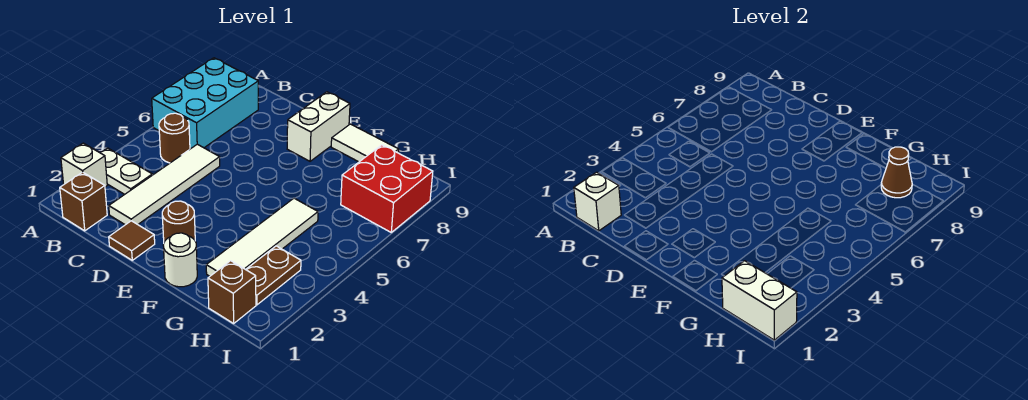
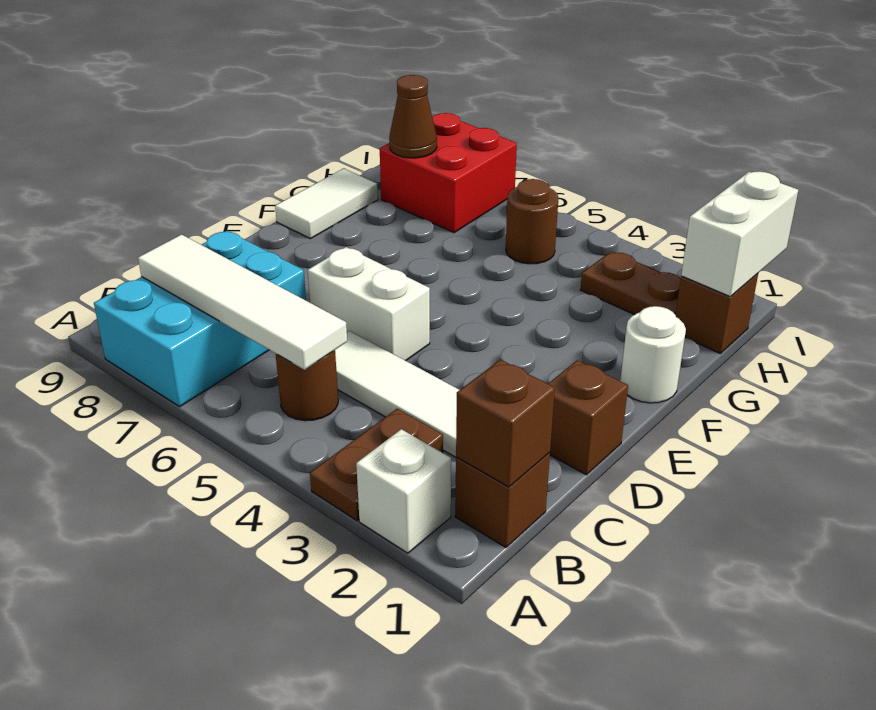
white plate A3:B3 level 1 -> brown plate A3:B3 level 1
cyan brick A6:B8 level 1 -> cyan brick A7:C8 level 1
white brick B1 level 2 -> brown brick B1 level 2
brown tile D1 level 1 -> brown brick D1 level 1
brown round brick E2 level 1 -> brown round brick H5 level 1
white brick E8:E9 level 1 -> white brick D5:D6 level 1
white tile G2:G5 level 1 -> white tile B5:B8 level 2

